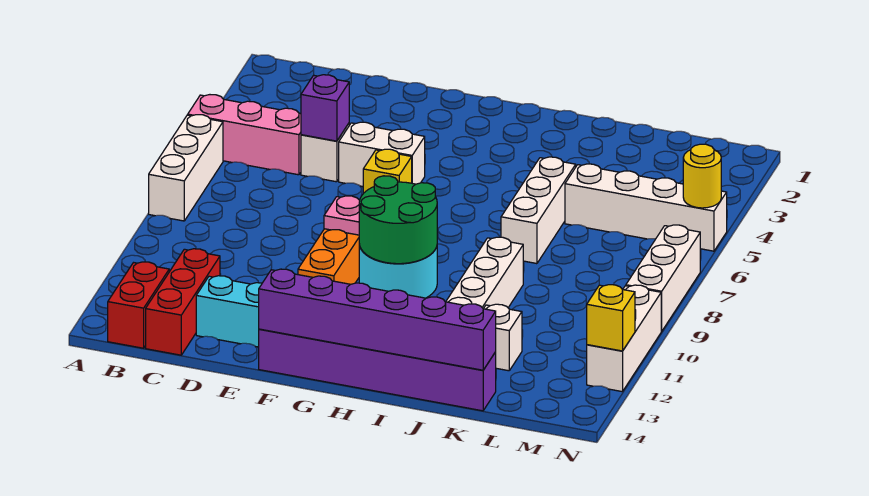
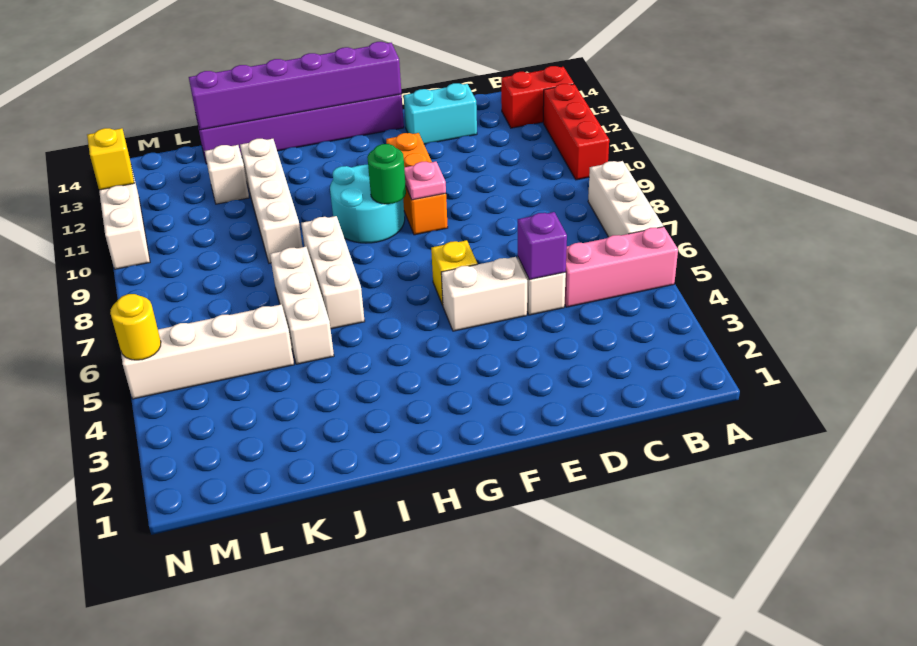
red brick B13:B14 level 1 -> red brick A13:B13 level 1
red brick C12:C14 level 1 -> red brick A10:A12 level 1
green round brick G9:H10 level 2 -> green round brick G9 level 2
white brick N7:N9 level 1 -> white brick I6:I8 level 1

